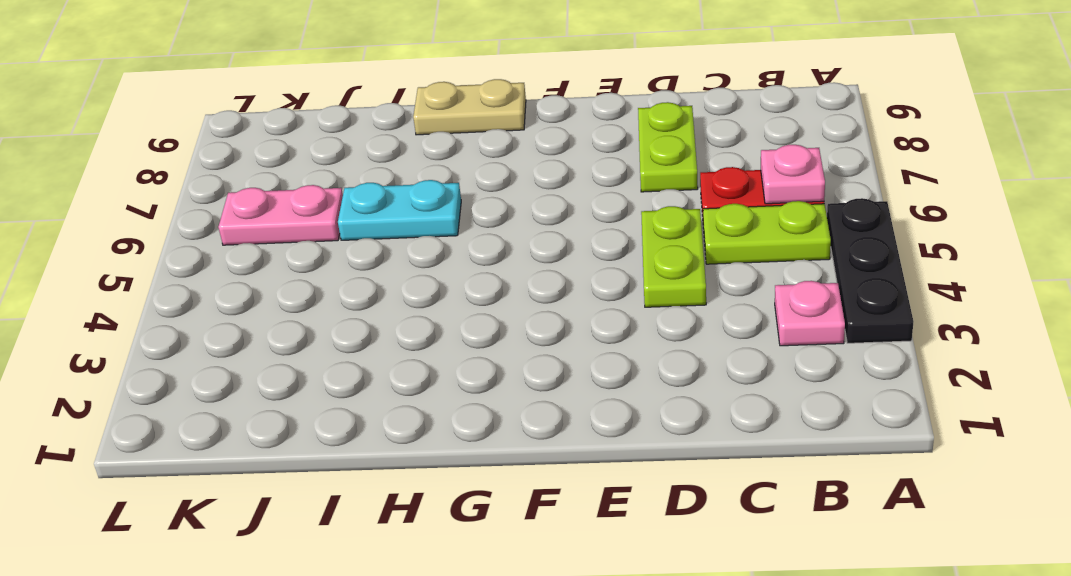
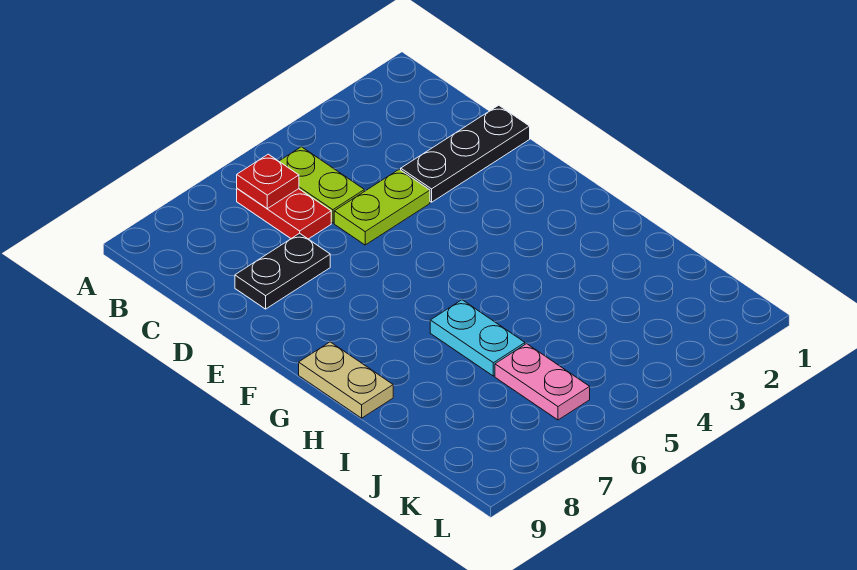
black plate A3:A5 level 1 -> black plate D1:D3 level 1
pink plate B3 level 1 -> none
pink plate B6 level 2 -> red plate B6 level 2
lime plate D7:D8 level 1 -> black plate D7:D8 level 1

